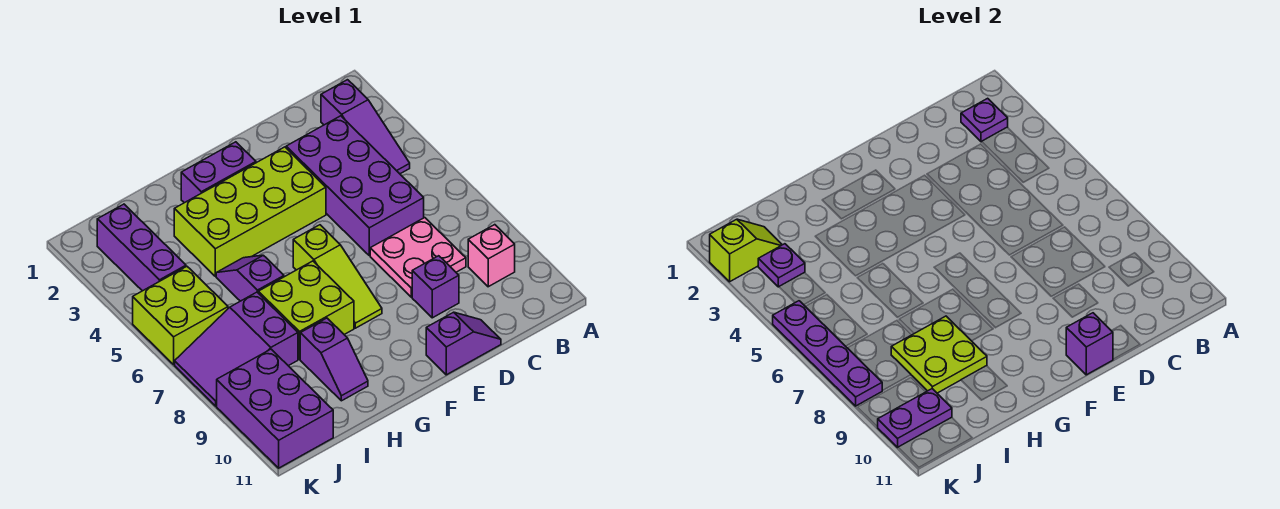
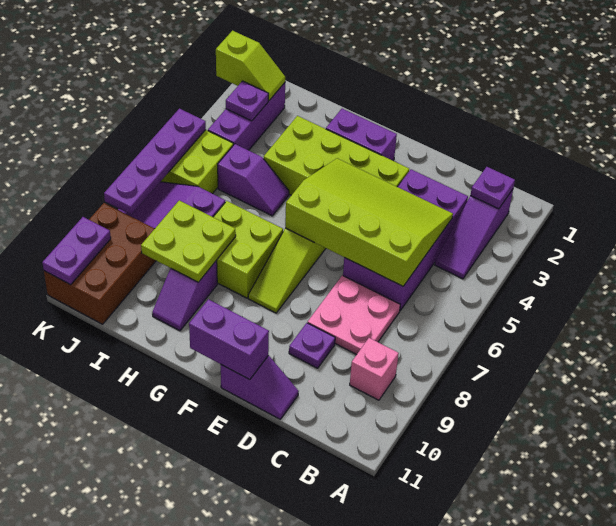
none -> lime slope C4:F6 level 2 top 6
purple brick D9 level 1 -> purple plate D9 level 1
purple brick E11 level 2 -> purple brick E11:F11 level 2
purple slope H5:H6 level 1 top 6 -> purple slope H5:I5 level 1 top I
purple brick J9:K11 level 1 -> brown brick J9:K11 level 1
purple plate J10:K10 level 2 -> purple plate K10:K11 level 2

